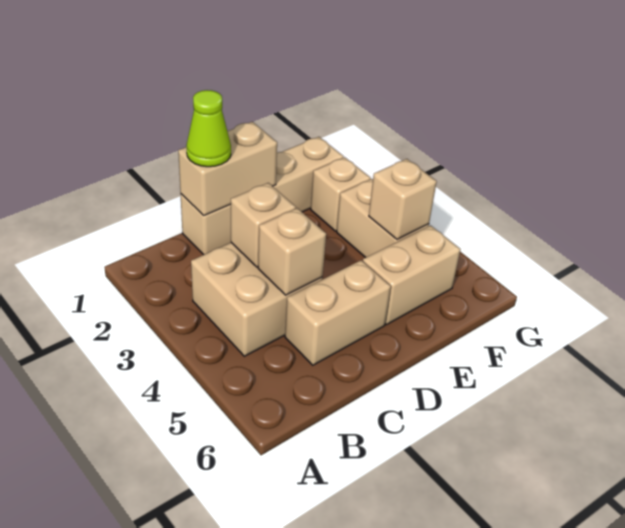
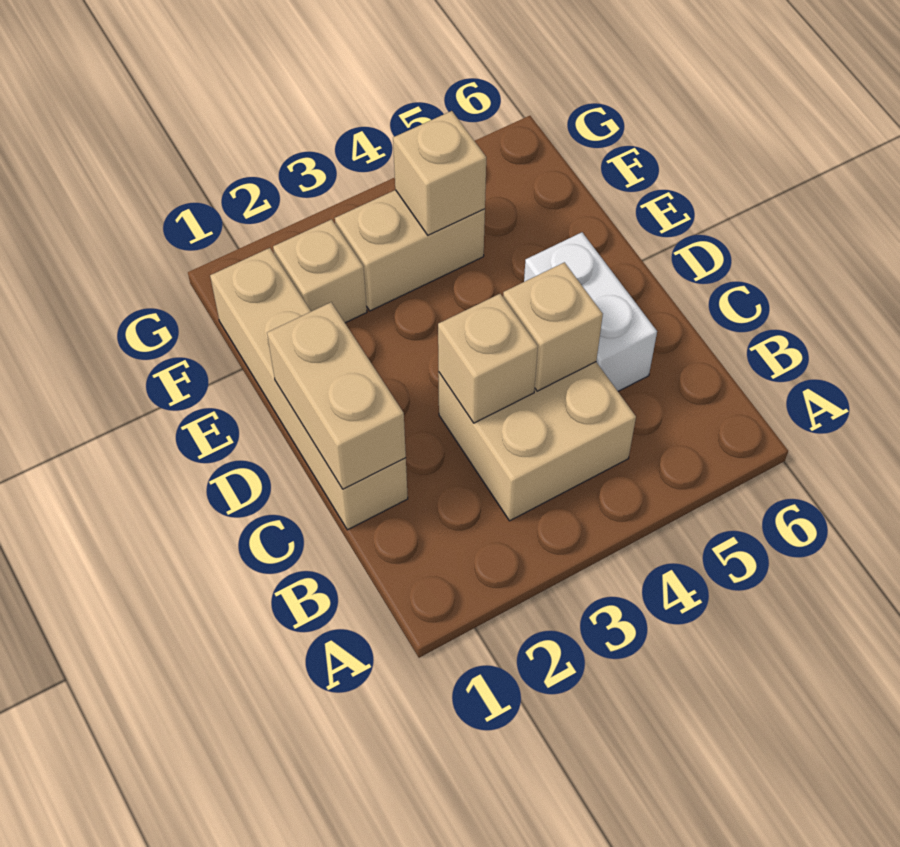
lime cone C1 level 3 -> none
tan brick C5:D5 level 1 -> white brick C5:D5 level 1
tan brick E5:F5 level 1 -> none

